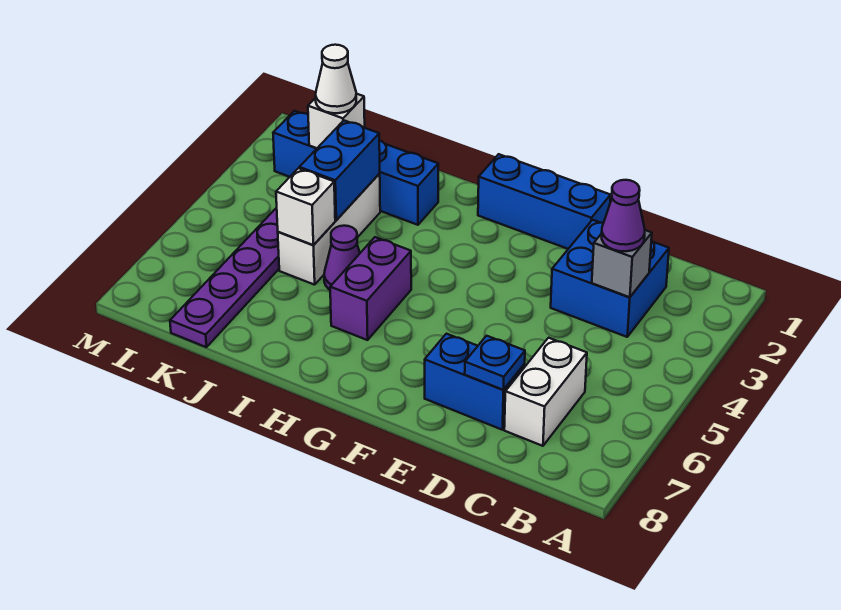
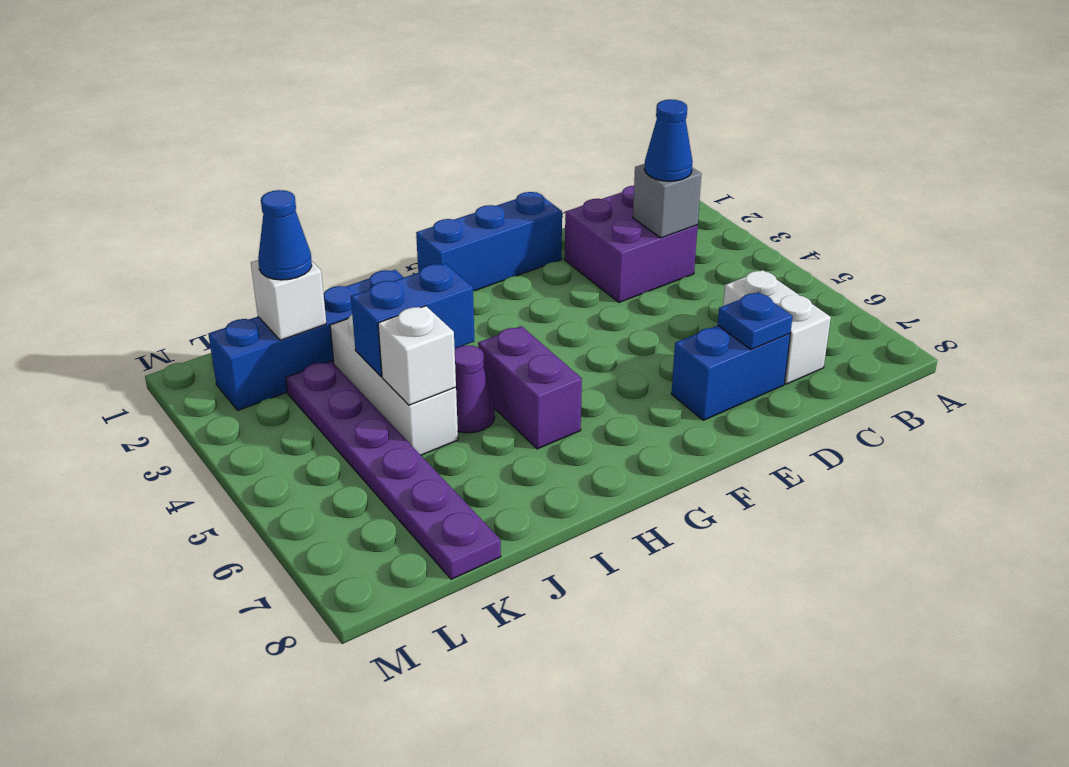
blue brick C2:D3 level 1 -> purple brick C2:D3 level 1
purple cone C3 level 3 -> blue cone C3 level 3
blue brick J3:J4 level 2 -> blue brick I4:J4 level 2
white cone K2 level 3 -> blue cone K2 level 3

